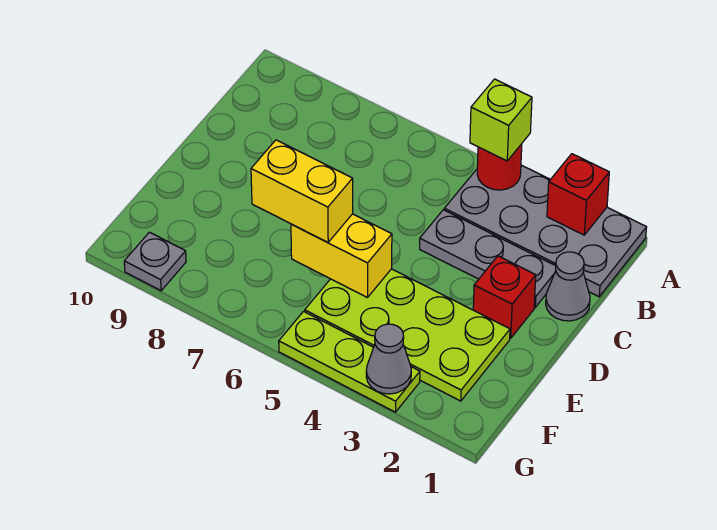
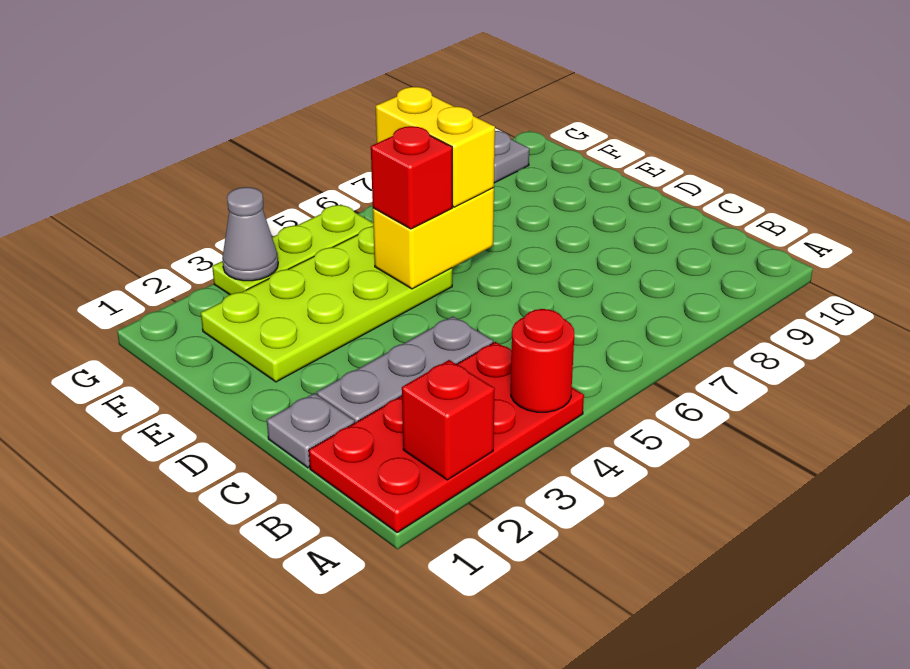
grey plate A1:B4 level 1 -> red plate A1:B4 level 1
lime brick A4 level 3 -> none
grey cone C1 level 1 -> grey plate C1 level 1
red brick D2 level 1 -> red brick E5 level 3
yellow brick E6:E7 level 3 -> yellow brick E6:F6 level 3

